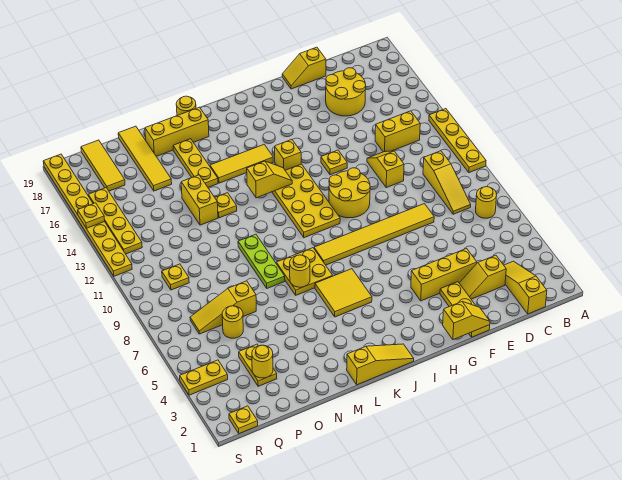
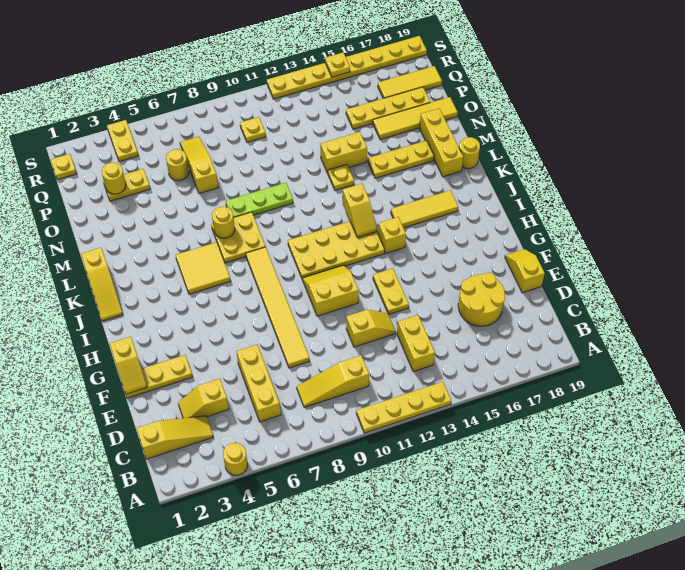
yellow round brick B7 level 1 -> yellow round brick A4 level 1
yellow slope D3:E3 level 1 top D -> yellow slope D3:D4 level 1 top 4
yellow brick E4:G4 level 1 -> yellow brick C6:E6 level 1
yellow round brick G10:H11 level 1 -> yellow slope G10:H11 level 1 top G
yellow plate G13 level 1 -> yellow plate F13:G13 level 1
yellow tile J15:L15 level 1 -> yellow tile J15:J17 level 1
yellow plate R13:R16 level 1 -> yellow plate P15:P18 level 1

